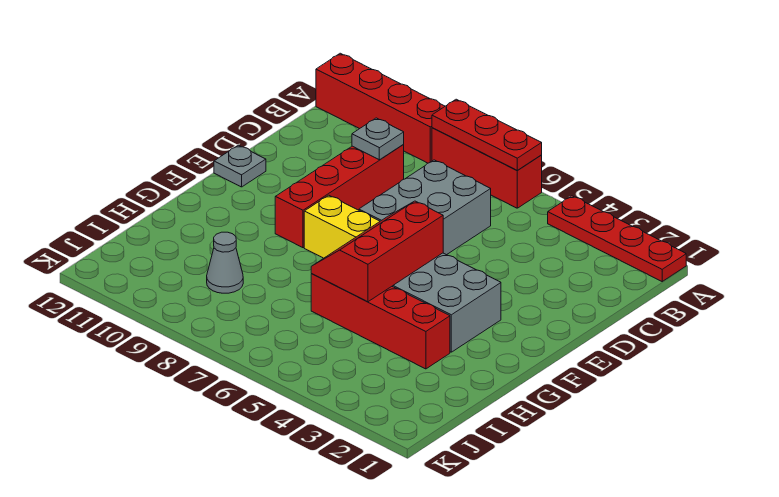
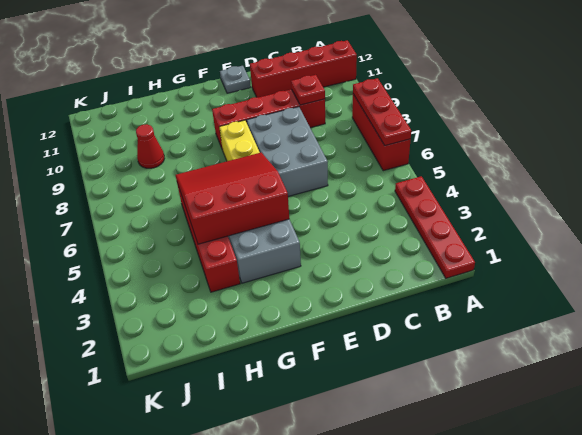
red brick A9:A12 level 1 -> red brick A11:D11 level 1
grey brick C6:E7 level 1 -> grey brick D6:E8 level 1
grey plate C9 level 2 -> red plate C9 level 2
red slope F5:H6 level 2 top 5 -> red slope F4:H6 level 2 top 4
grey cone I9 level 1 -> red cone I9 level 1

